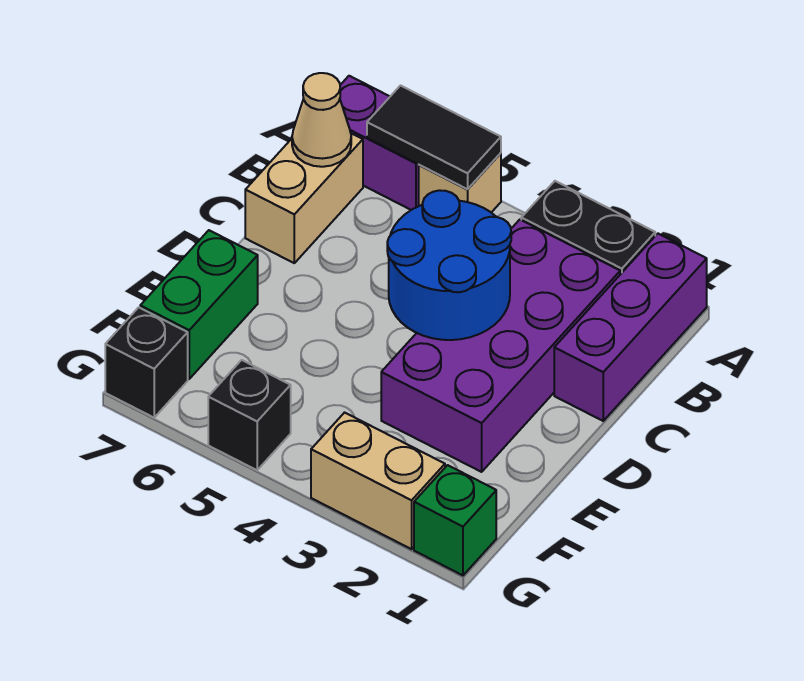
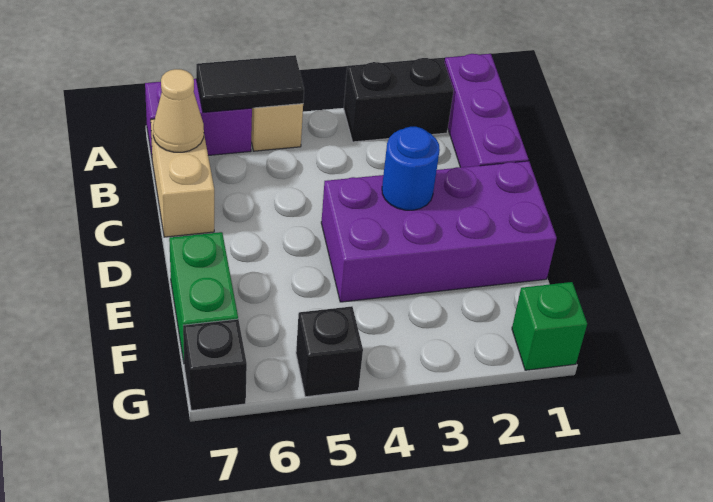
purple brick B2:E3 level 1 -> purple brick D1:E4 level 1
blue round brick C3:D4 level 2 -> blue round brick D3 level 2
tan brick G2:G3 level 1 -> none

